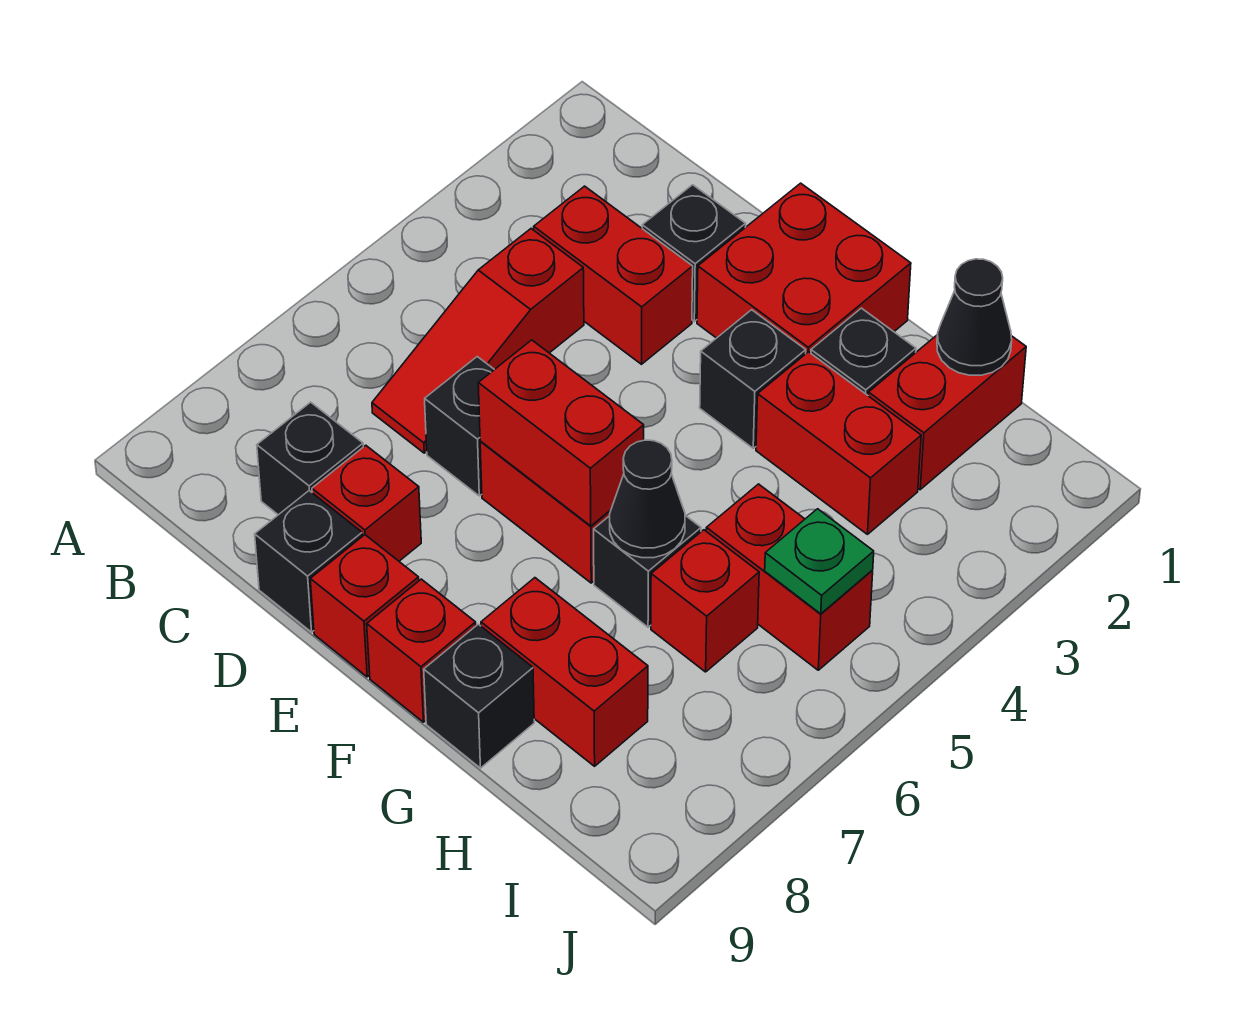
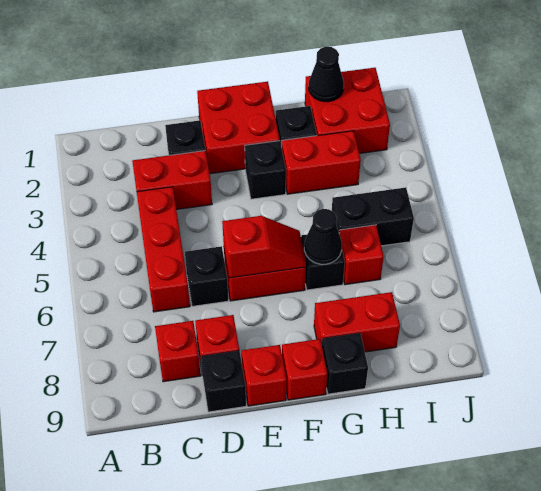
red slope C4:C6 level 1 top 4 -> red brick C4:C6 level 1
black brick C8 level 1 -> red brick C8 level 1
red brick E6:F6 level 2 -> red slope E6:F6 level 2 top E
red brick H1:H2 level 1 -> red brick H1:I2 level 1
red brick H5:I5 level 1 -> black brick H5:I5 level 1
green plate I5 level 2 -> none

